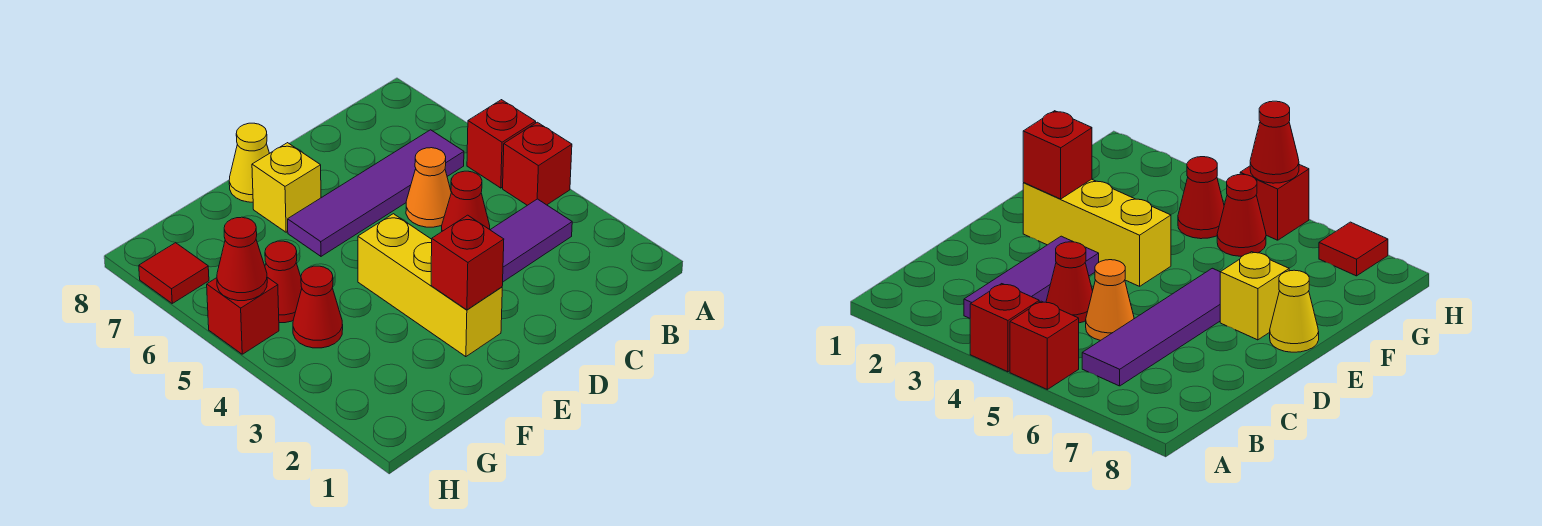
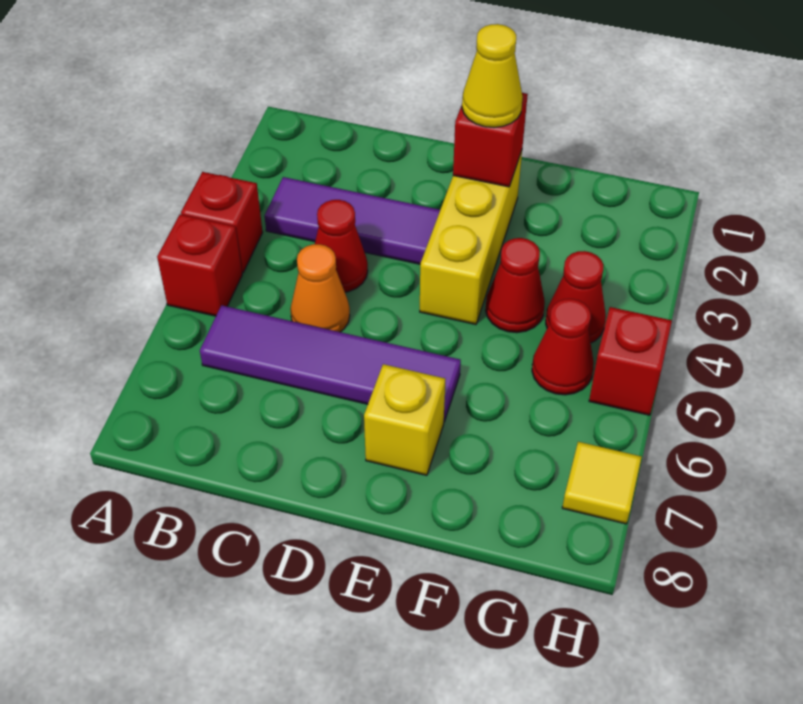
yellow cone E8 level 1 -> yellow cone E2 level 3
red cone H5 level 2 -> red cone F4 level 1
red tile H7 level 1 -> yellow tile H7 level 1

